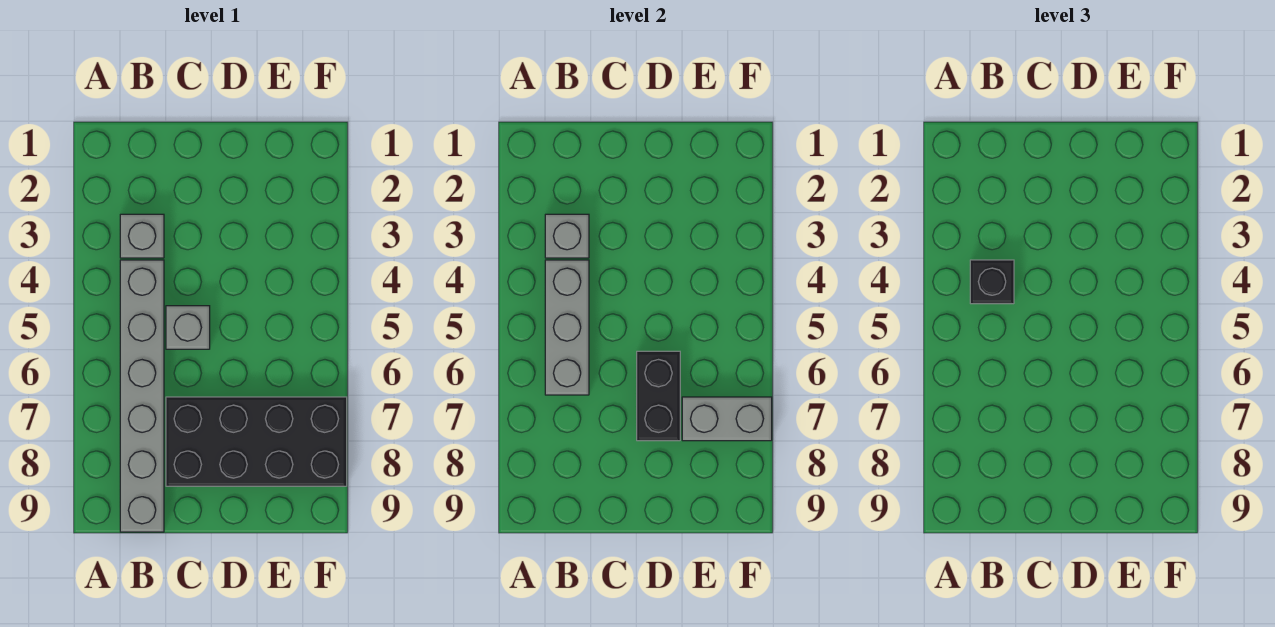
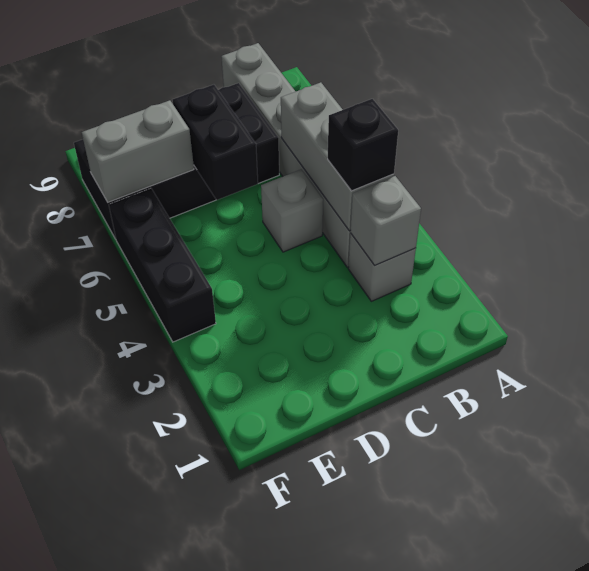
none -> black brick F4:F6 level 1

